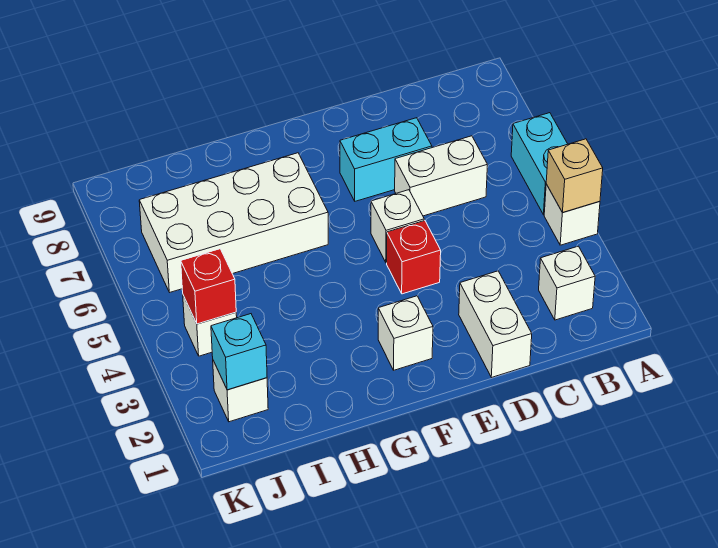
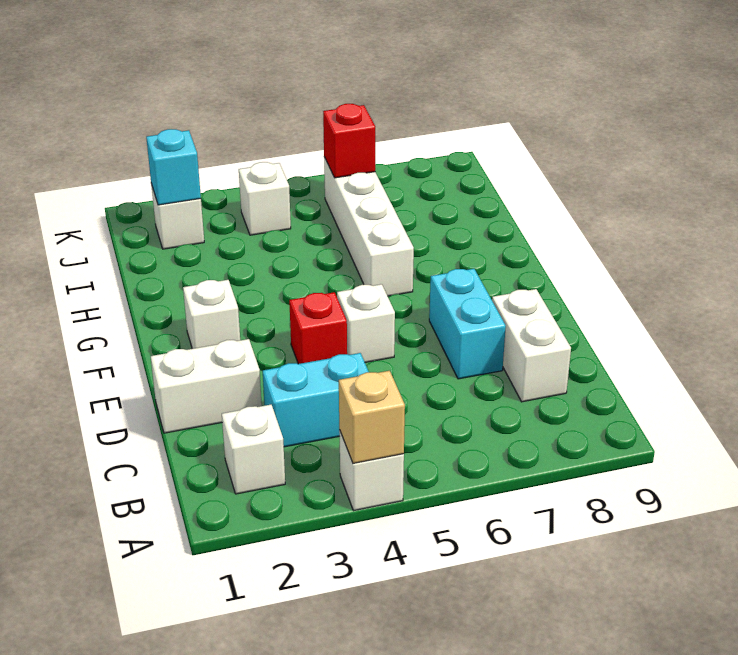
cyan brick A5:A6 level 1 -> cyan brick C3:C4 level 1
white brick C6:D6 level 1 -> white brick C8:D8 level 1
white brick G6:J7 level 1 -> white brick G6:J6 level 1
red brick J4 level 2 -> red brick J6 level 2

